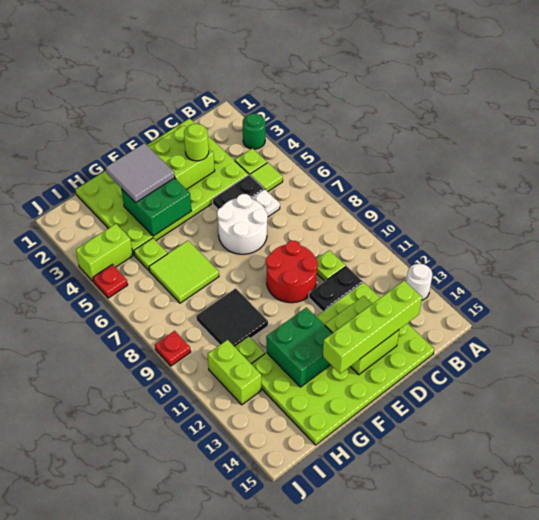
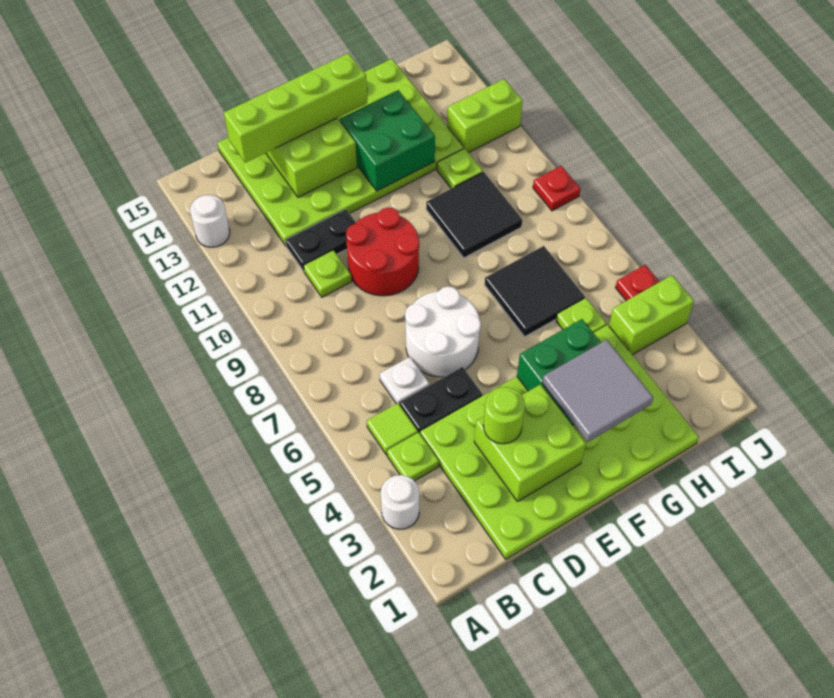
green round brick A3 level 1 -> white round brick A3 level 1
lime tile G6:H7 level 1 -> black tile G6:H7 level 1
lime brick I11:I12 level 1 -> lime brick I12:J12 level 1

